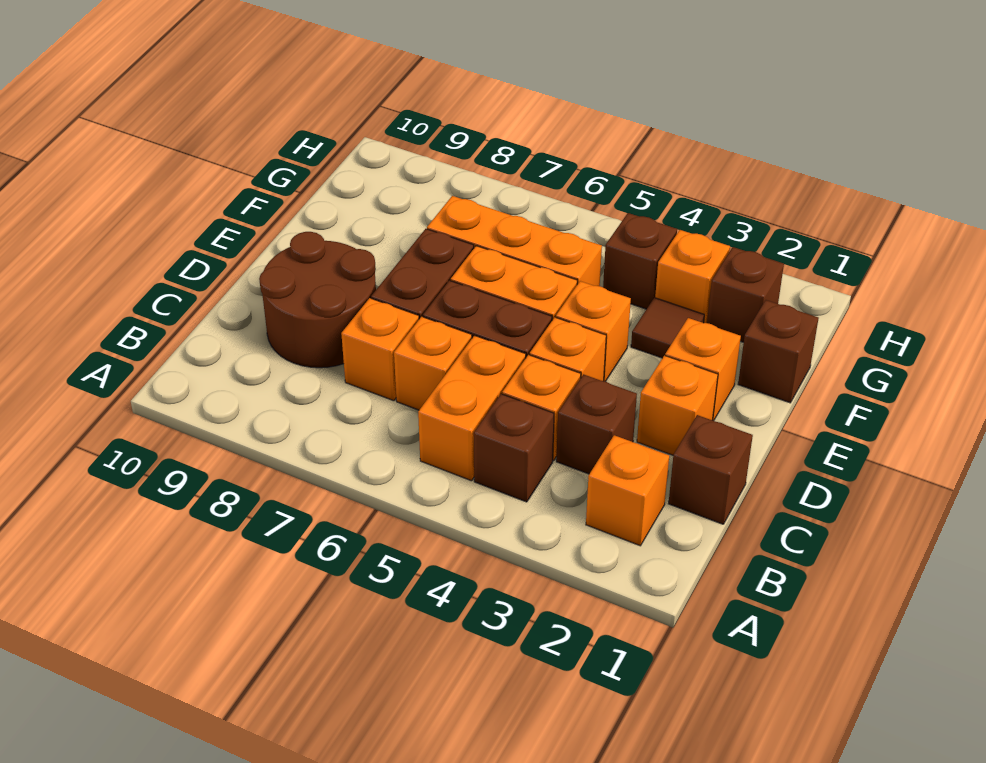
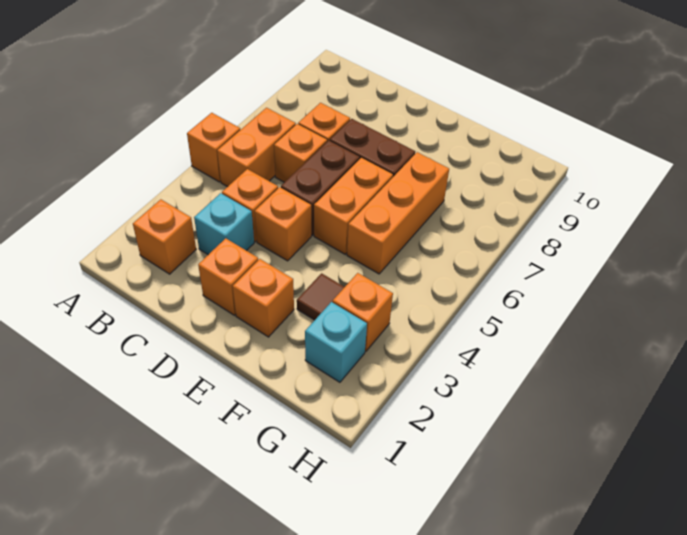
brown brick B4 level 1 -> none
orange brick B5:C5 level 1 -> orange brick B5:B6 level 1
brown brick C1 level 1 -> none
brown brick C3 level 1 -> cyan brick C3 level 1
brown round brick C8:D9 level 1 -> none
orange brick E4 level 1 -> orange brick A5 level 1
brown brick F1 level 1 -> none
brown brick G2 level 1 -> cyan brick G2 level 1
brown brick G4 level 1 -> none

